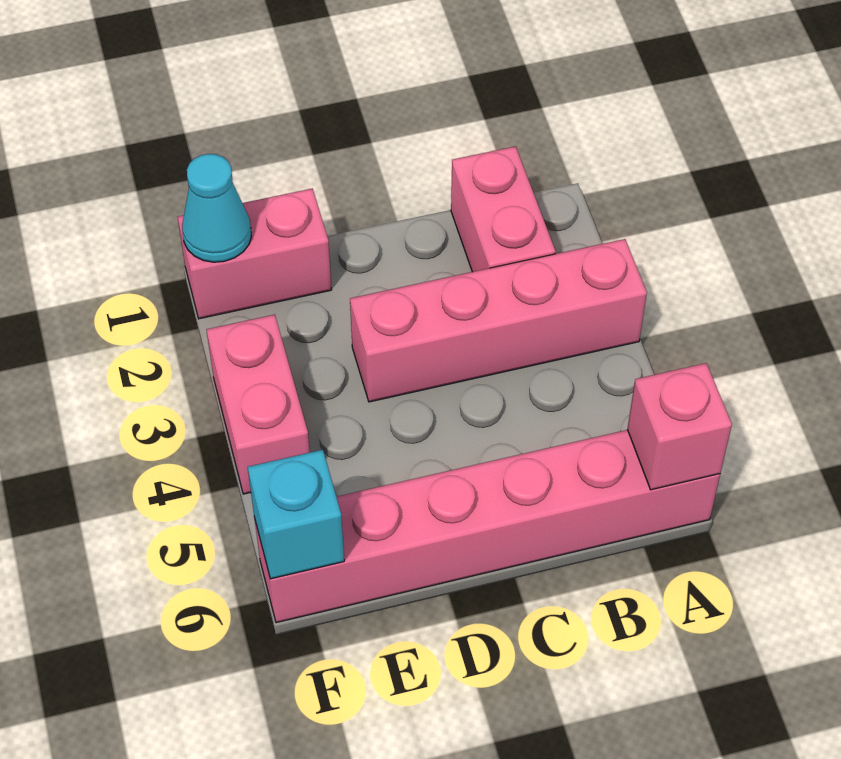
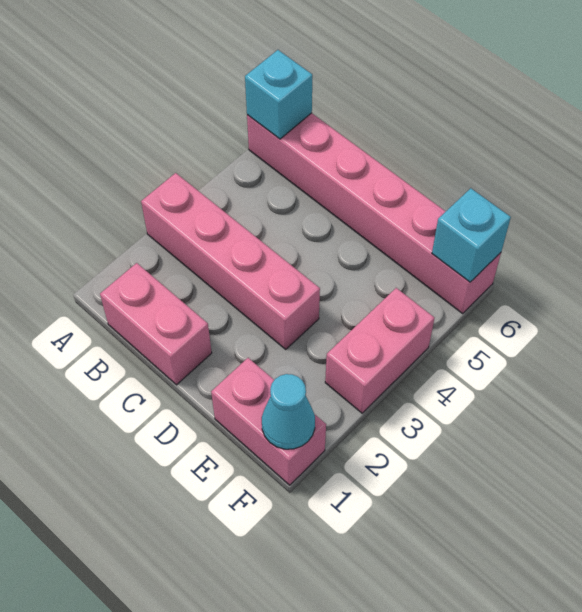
pink brick A6 level 2 -> cyan brick A6 level 2
pink brick B1:B2 level 1 -> pink brick B1:C1 level 1

